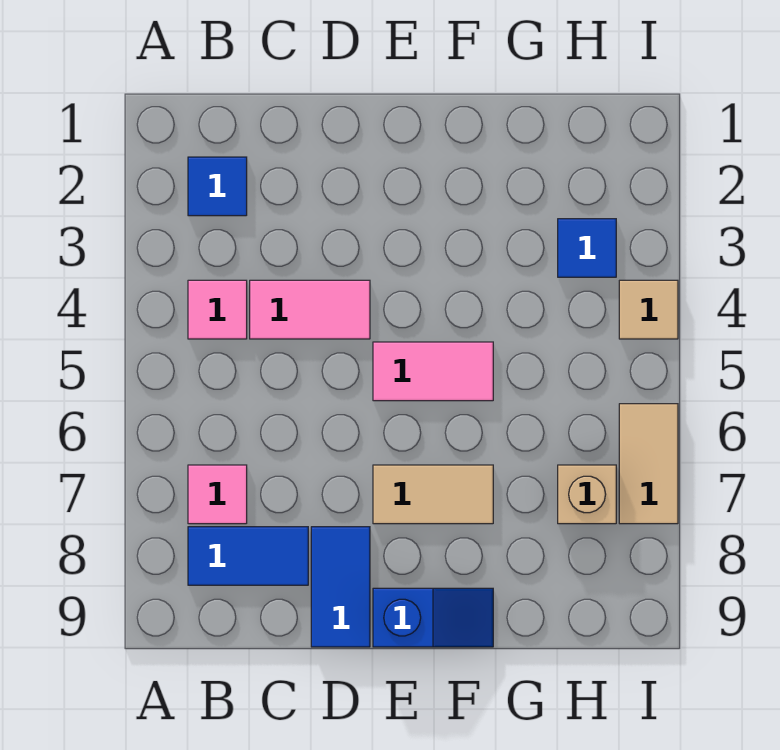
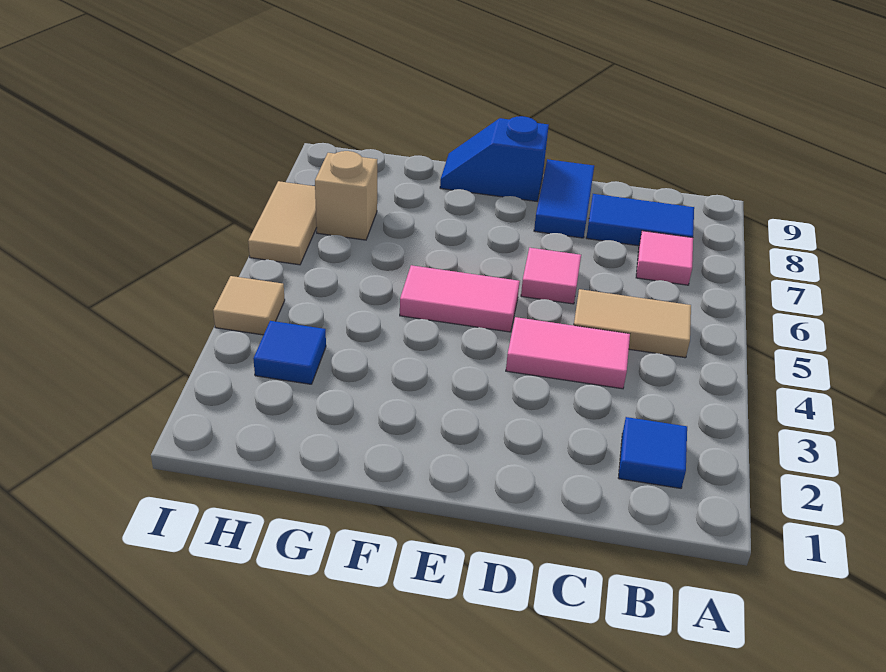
pink tile B4 level 1 -> pink tile D6 level 1
tan tile E7:F7 level 1 -> tan tile B5:C5 level 1

